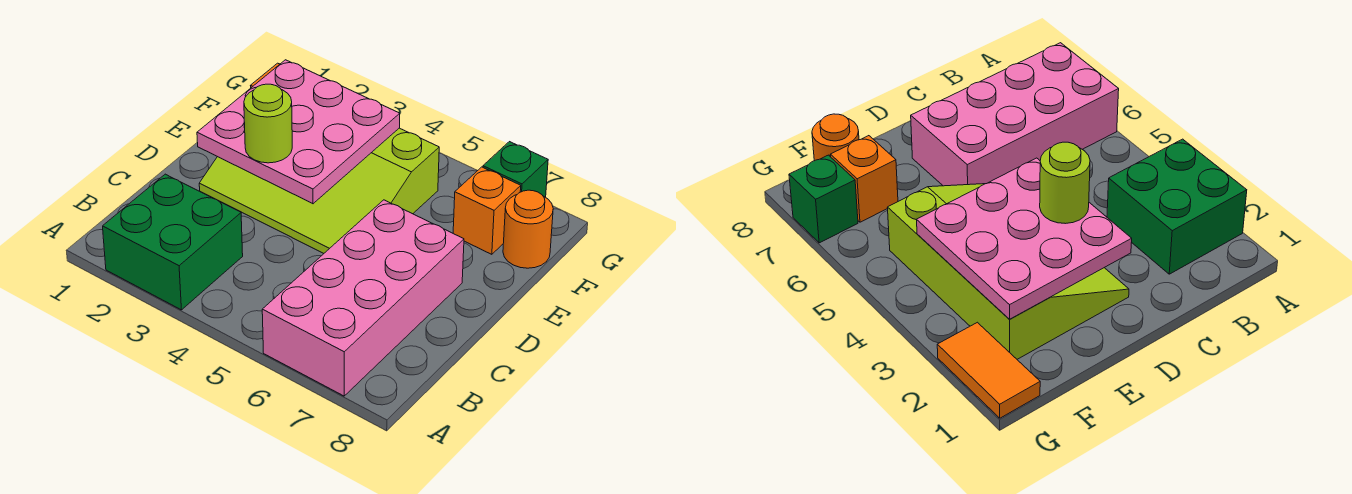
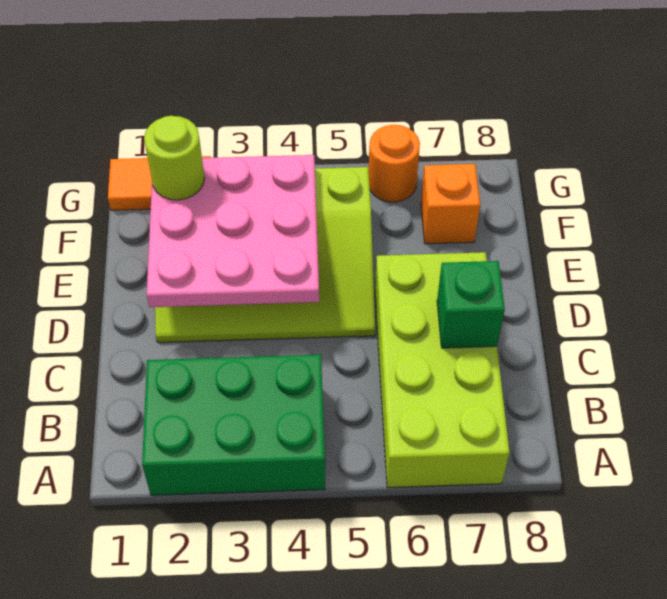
green brick A2:B3 level 1 -> green brick A2:B4 level 1
pink brick A6:D7 level 1 -> lime brick A6:D7 level 1
lime round brick D3 level 3 -> lime round brick F2 level 3
orange round brick F8 level 1 -> orange round brick G6 level 1
green brick G7 level 1 -> green brick C7 level 2

